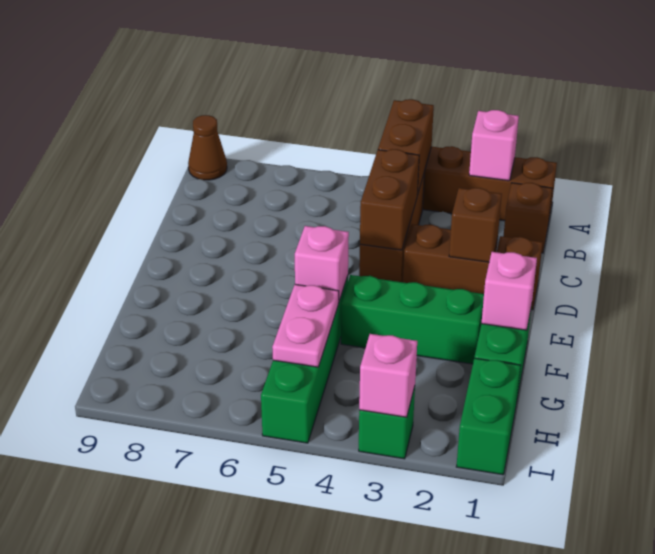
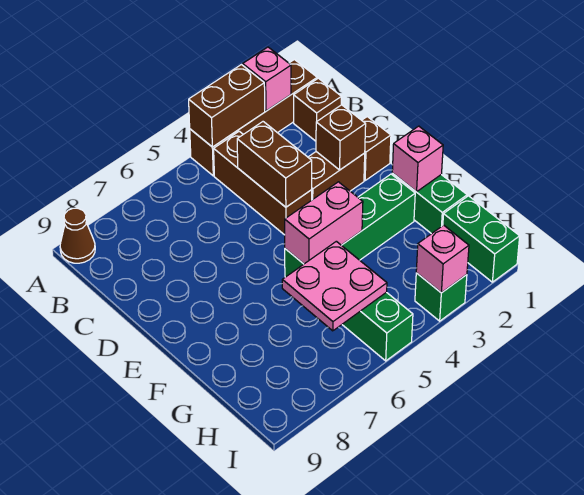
brown brick A4:B4 level 2 -> brown brick A3:A4 level 2
pink brick F5 level 2 -> pink brick F4:F5 level 2
pink plate G5:H5 level 2 -> pink plate G5:H6 level 2

